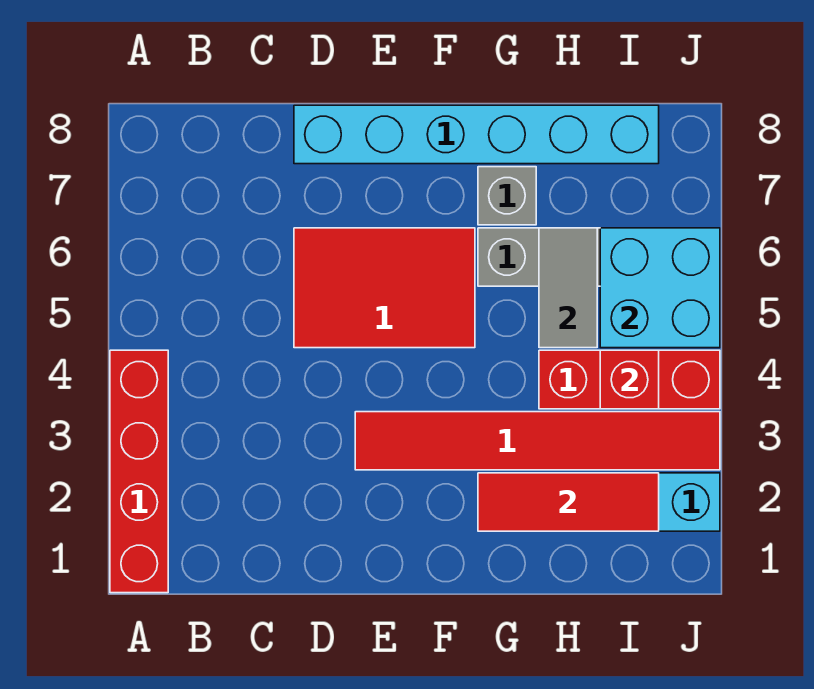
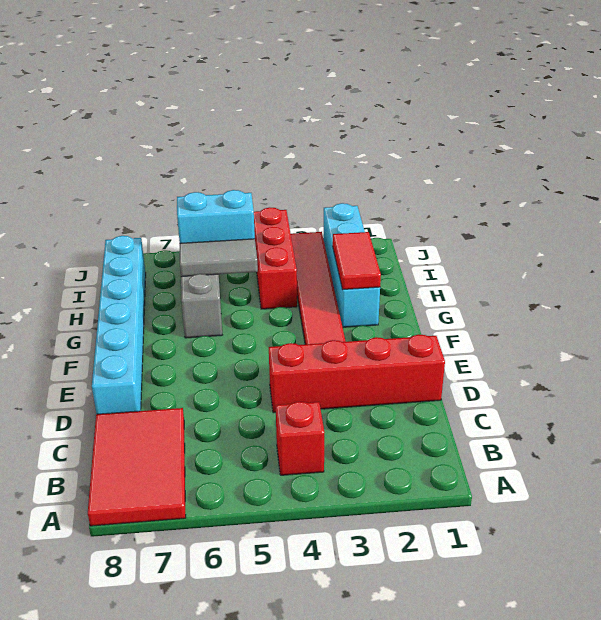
red brick A1:A4 level 1 -> red brick D1:D4 level 1
red tile D5:F6 level 1 -> red tile A7:C8 level 1
red tile G2:I2 level 2 -> red tile G2:H2 level 2
grey brick G7 level 1 -> none
red brick I4 level 2 -> red brick B4 level 1
cyan brick I5:J6 level 2 -> cyan brick I5:I6 level 2

